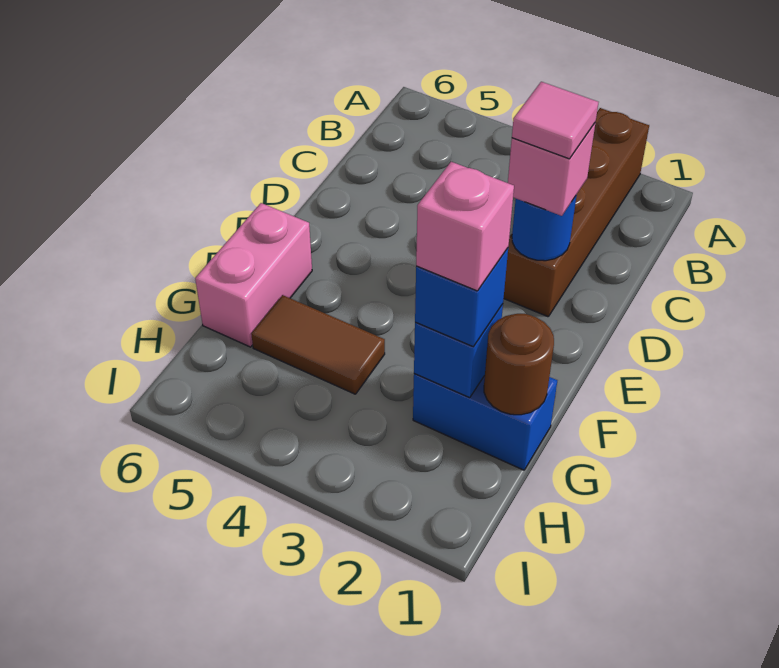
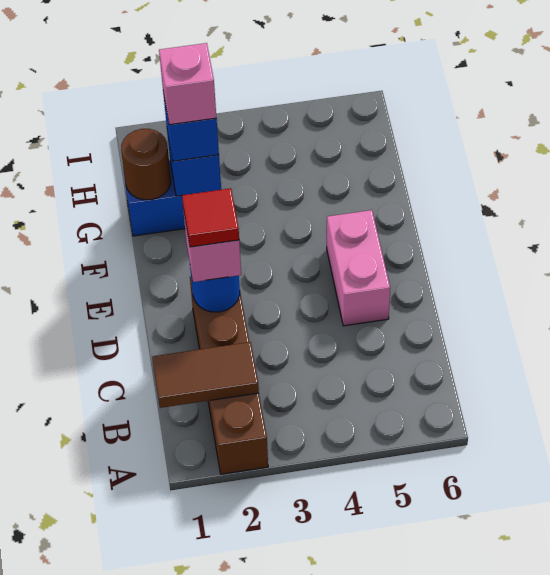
pink tile D2 level 4 -> red tile D2 level 4
pink brick F6:G6 level 1 -> pink brick D5:E5 level 1
brown tile G4:G5 level 1 -> brown tile B1:B2 level 2

